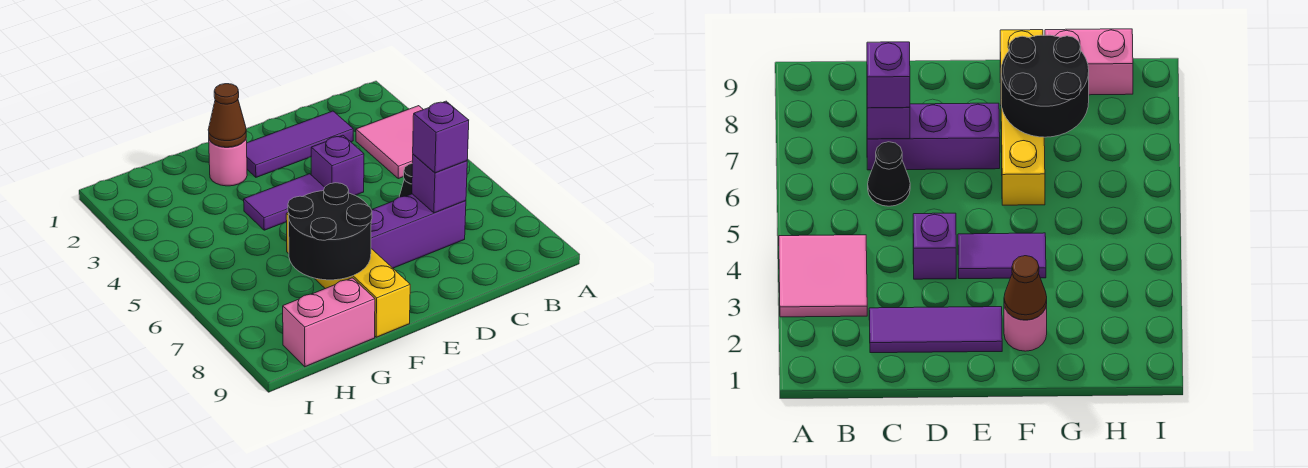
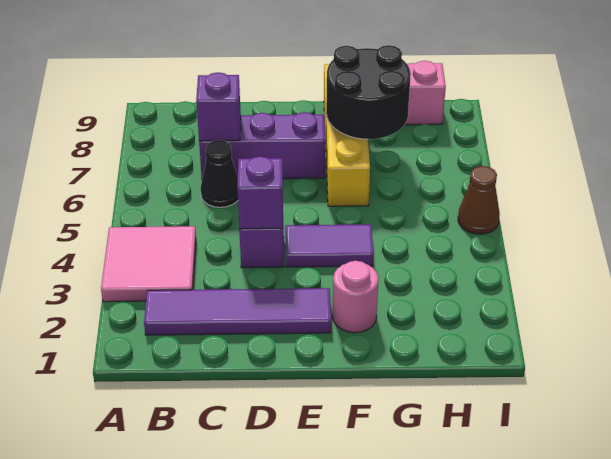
purple tile C2:E2 level 1 -> purple tile B2:E2 level 1
purple brick C7 level 3 -> purple brick D4 level 2
brown cone F2 level 2 -> brown cone I5 level 1

